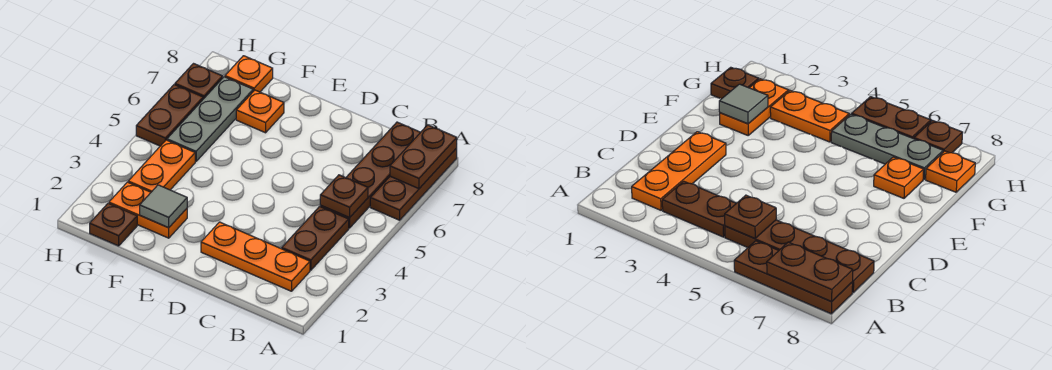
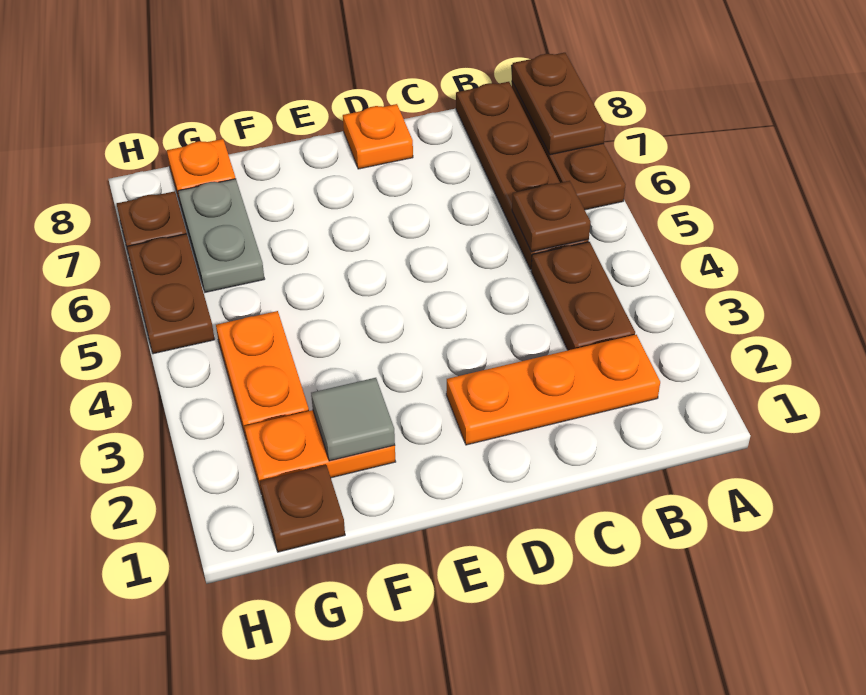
orange plate F7 level 1 -> orange plate D8 level 1
grey plate G5:G7 level 1 -> grey plate G6:G7 level 1

